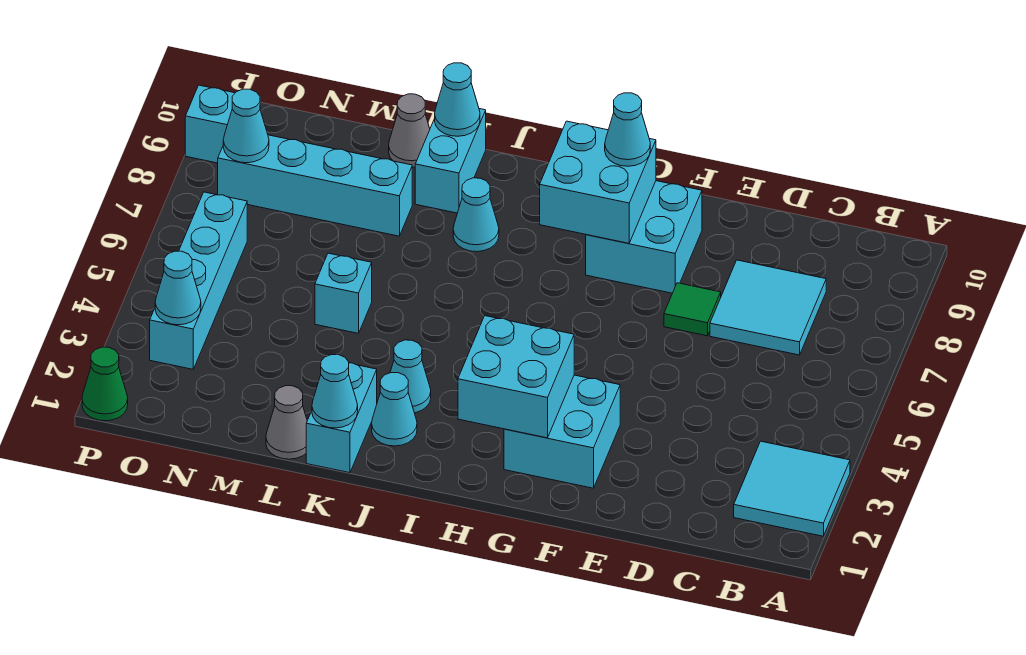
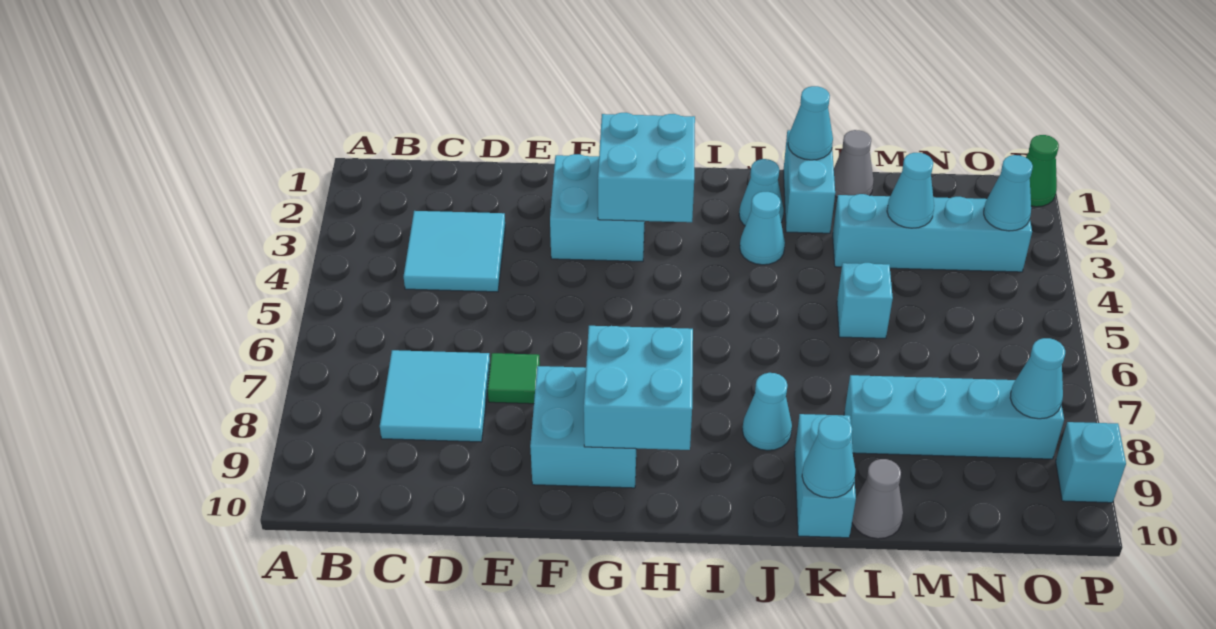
cyan tile A2:B3 level 1 -> cyan tile C3:D4 level 1
cyan cone G9 level 3 -> cyan cone M3 level 2
cyan brick O3:O6 level 1 -> cyan brick L3:O3 level 1

